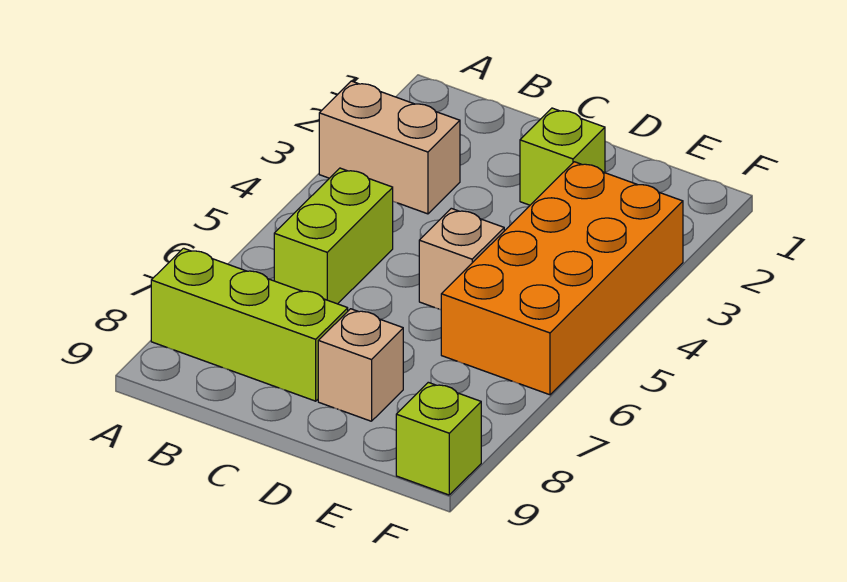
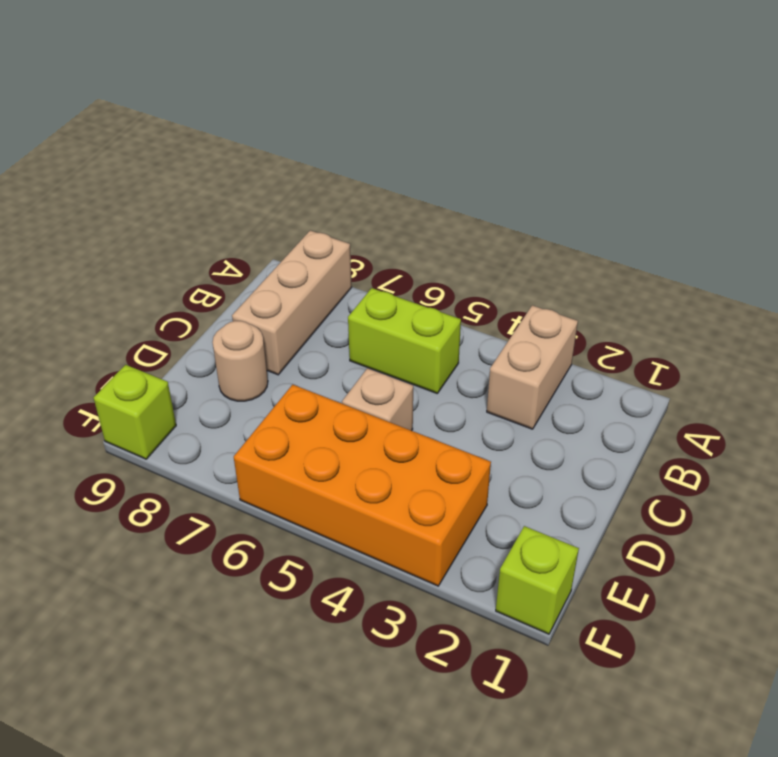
lime brick A8:C8 level 1 -> tan brick A8:C8 level 1
lime brick D2 level 1 -> lime brick F1 level 1
tan brick D8 level 1 -> tan round brick D8 level 1

